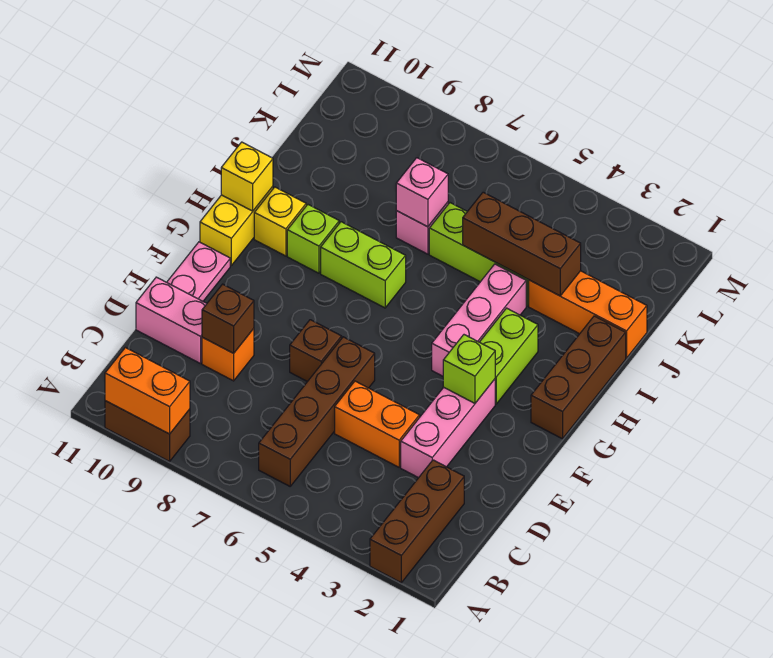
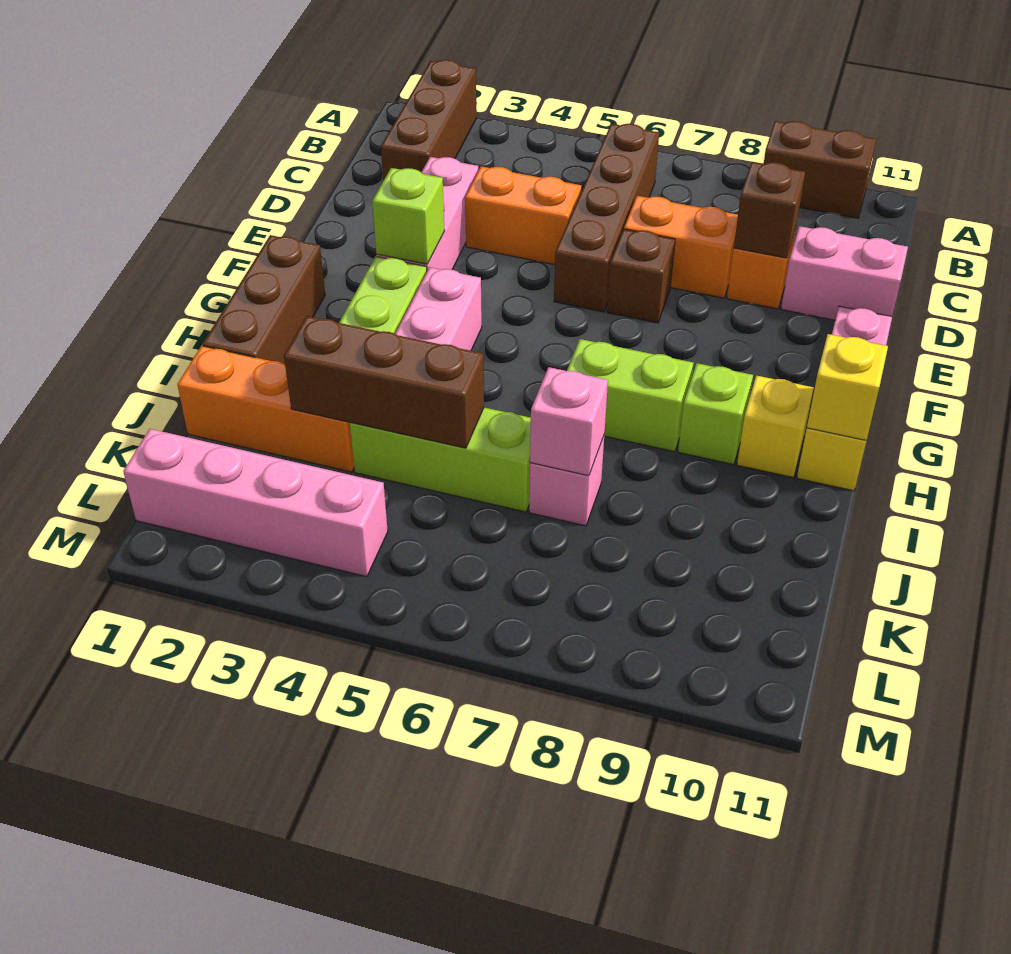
orange brick A9:A10 level 2 -> orange brick D7:D8 level 1
none -> pink brick L1:L4 level 1

